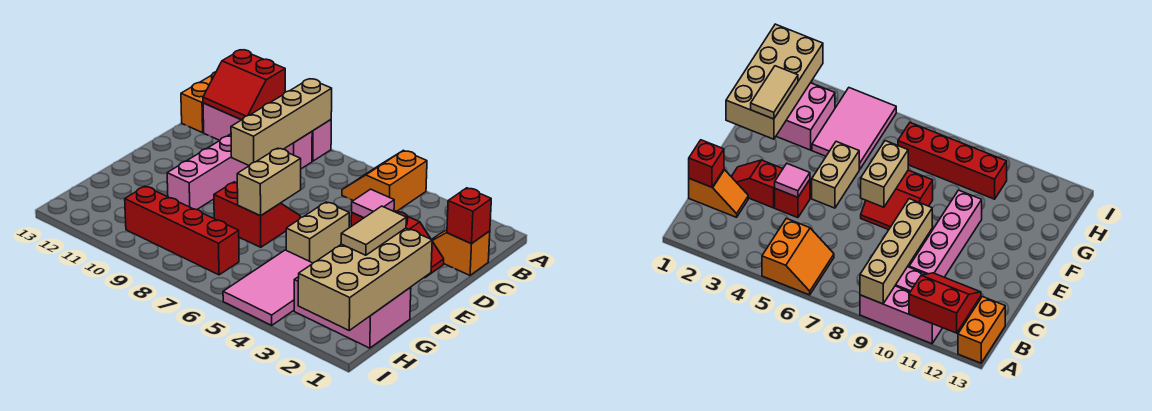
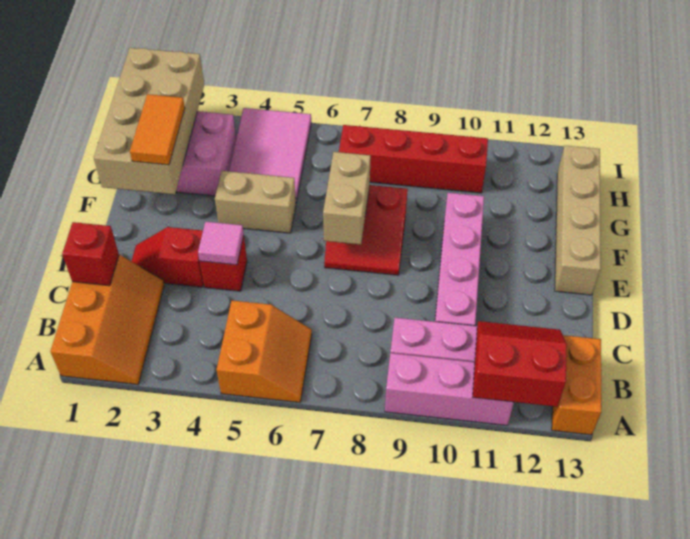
tan brick A9:D9 level 2 -> tan brick E13:H13 level 1
orange slope C1:C2 level 1 top 1 -> orange slope A1:C2 level 1 top 1
tan brick E5:F5 level 1 -> tan brick F4:F5 level 1
tan tile F2:G2 level 3 -> orange tile F2:G2 level 3

